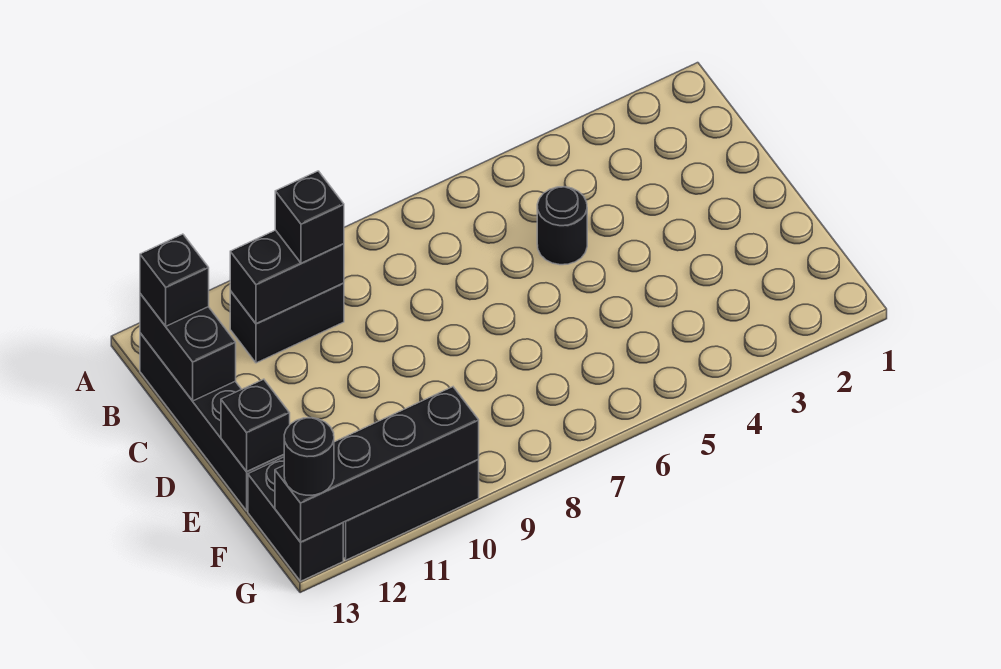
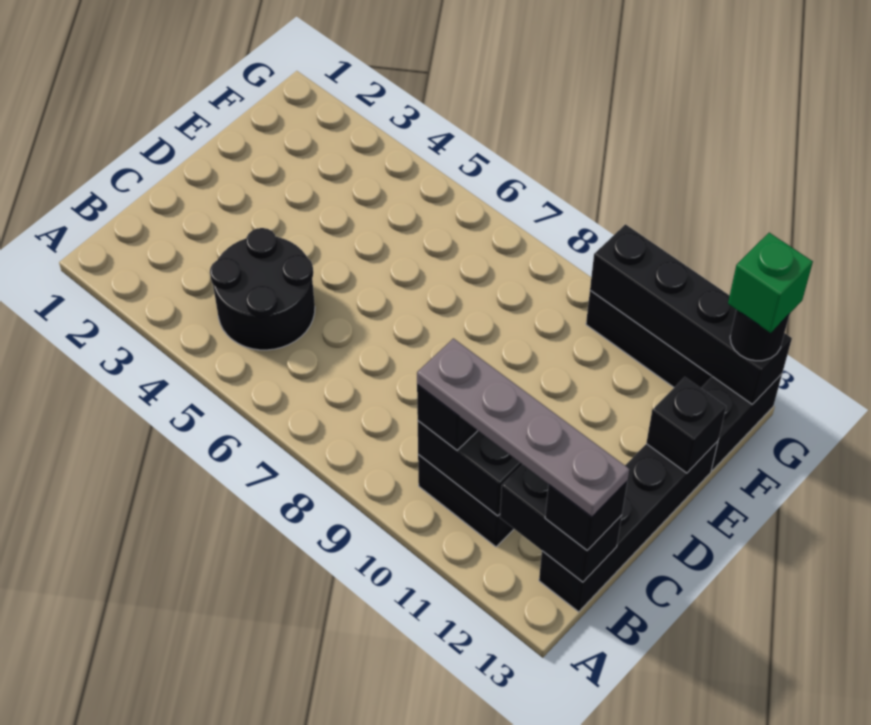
none -> grey plate B10:B13 level 4
black brick B13:C13 level 2 -> black brick B12:B13 level 2
black round brick C5 level 1 -> black round brick B4:C5 level 1
none -> green brick G13 level 4

